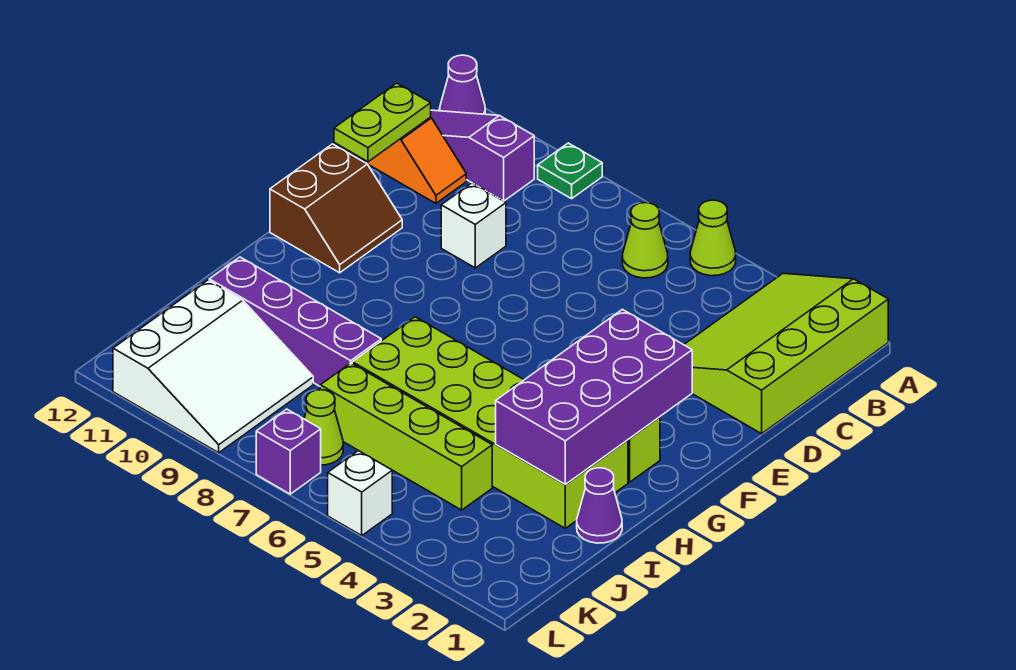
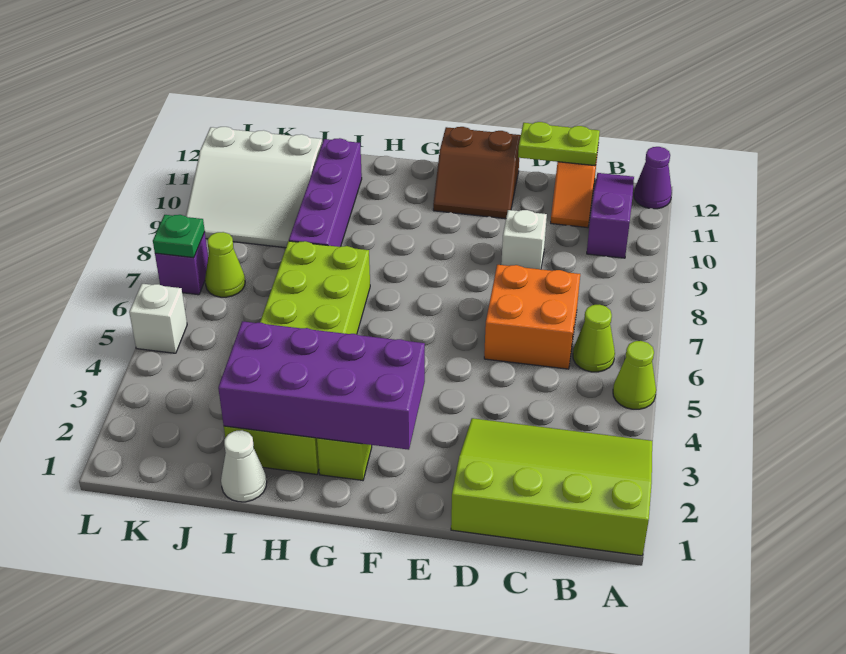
green plate A9 level 1 -> green plate L7 level 2
none -> orange brick C6:D7 level 1
purple cone I1 level 1 -> white cone I1 level 1
lime brick J4:J7 level 1 -> none

